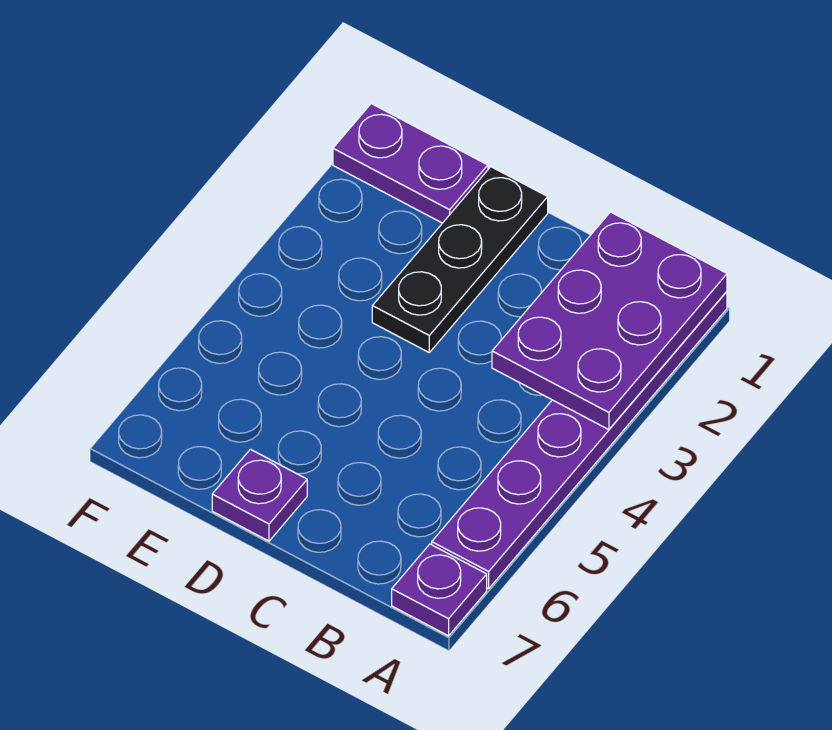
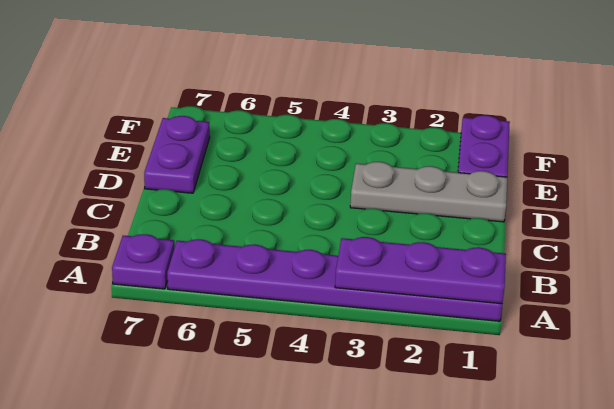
purple plate A1:B3 level 2 -> purple plate A1:A3 level 2
black plate D1:D3 level 1 -> grey plate D1:D3 level 1
purple plate D7 level 1 -> purple plate D7:E7 level 1

